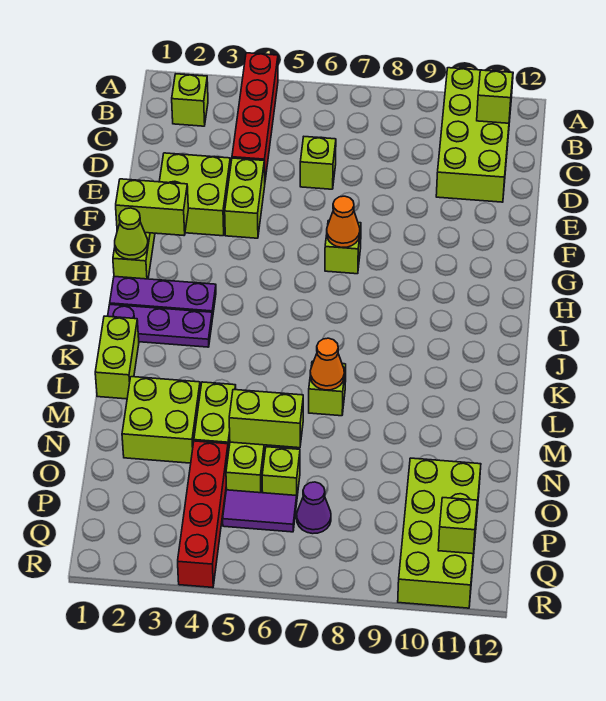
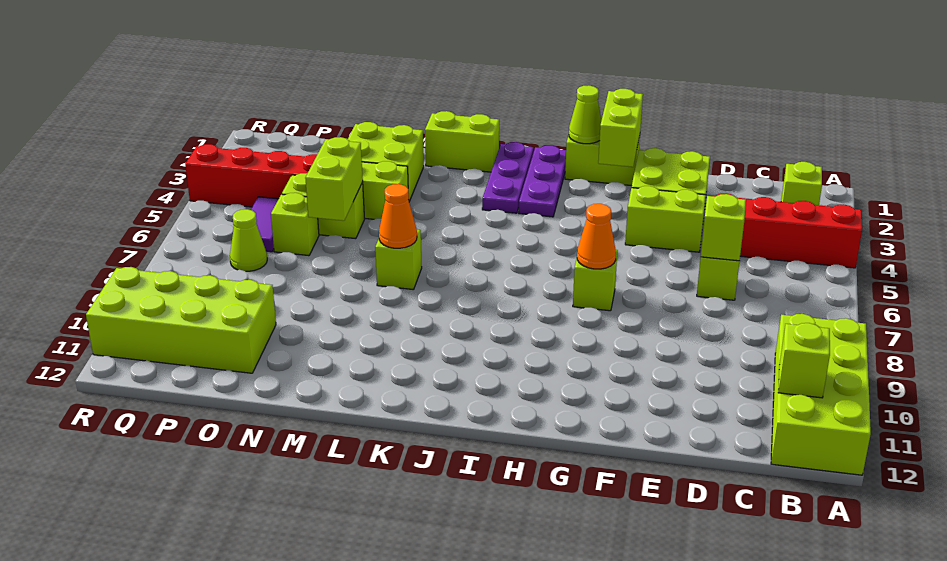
lime brick A10:D11 level 1 -> lime brick A9:B12 level 1
purple cone P7 level 1 -> lime cone P7 level 1
lime brick Q11 level 2 -> lime brick D6 level 2

